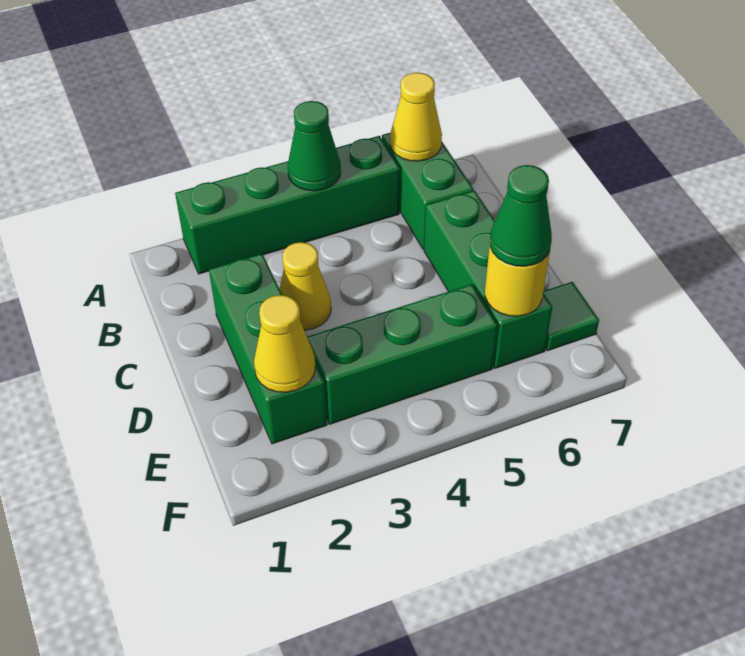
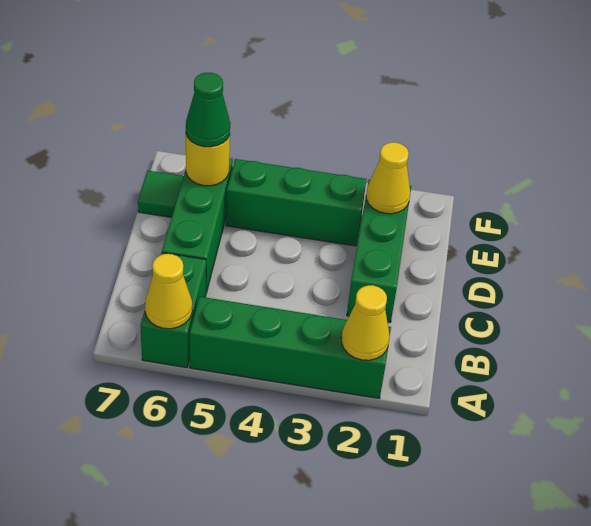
green cone A4 level 2 -> none
yellow cone C3 level 1 -> yellow cone A2 level 2

